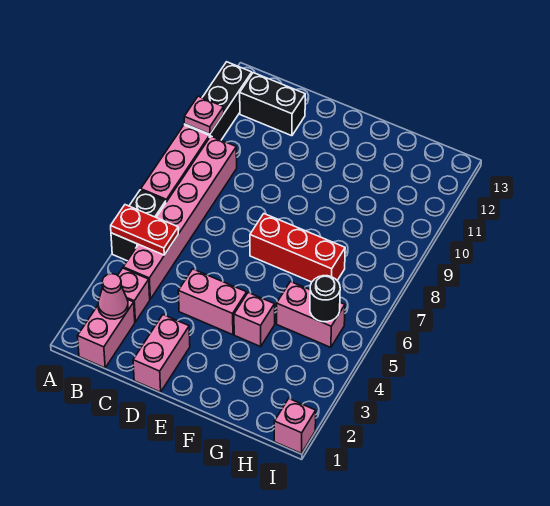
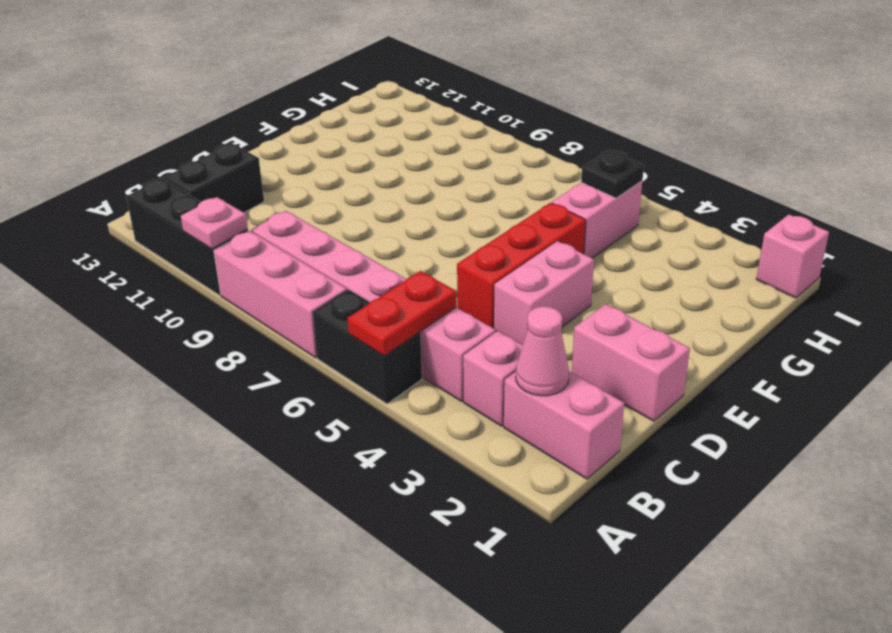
red brick E7:G7 level 1 -> red brick D5:F5 level 1
pink brick F4 level 1 -> none
black round brick H5 level 2 -> black plate H5 level 2

